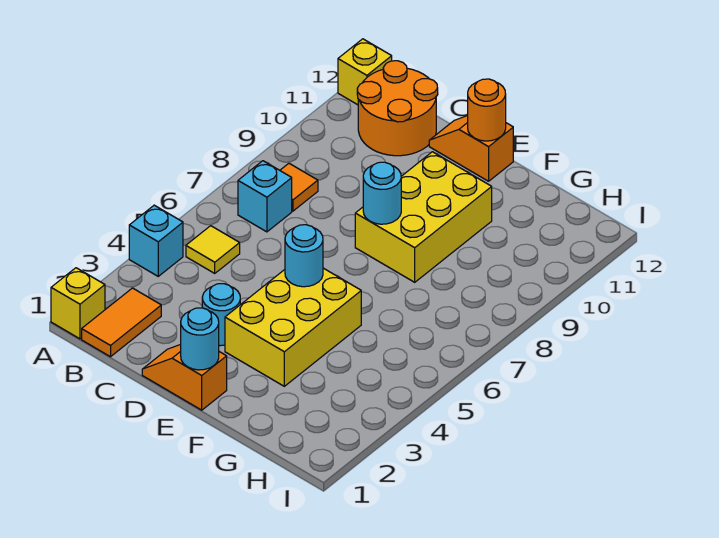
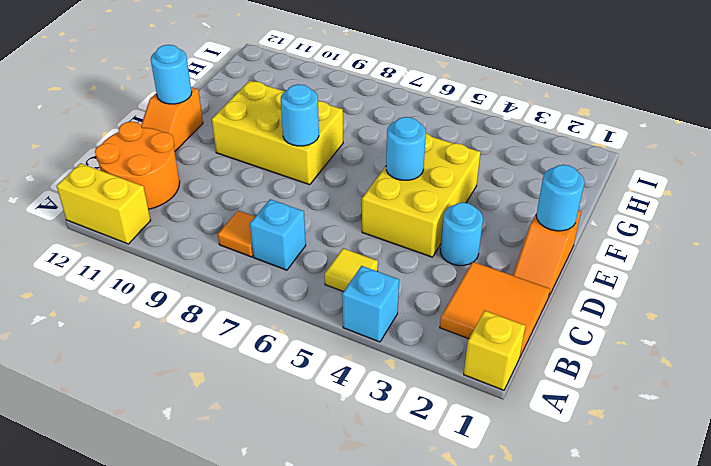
yellow brick A12 level 1 -> yellow brick A11:A12 level 1
orange tile B1:B2 level 1 -> orange tile B1:C2 level 1
yellow brick E3:F5 level 1 -> yellow brick D4:F5 level 1
orange round brick E12 level 2 -> cyan round brick E12 level 2

